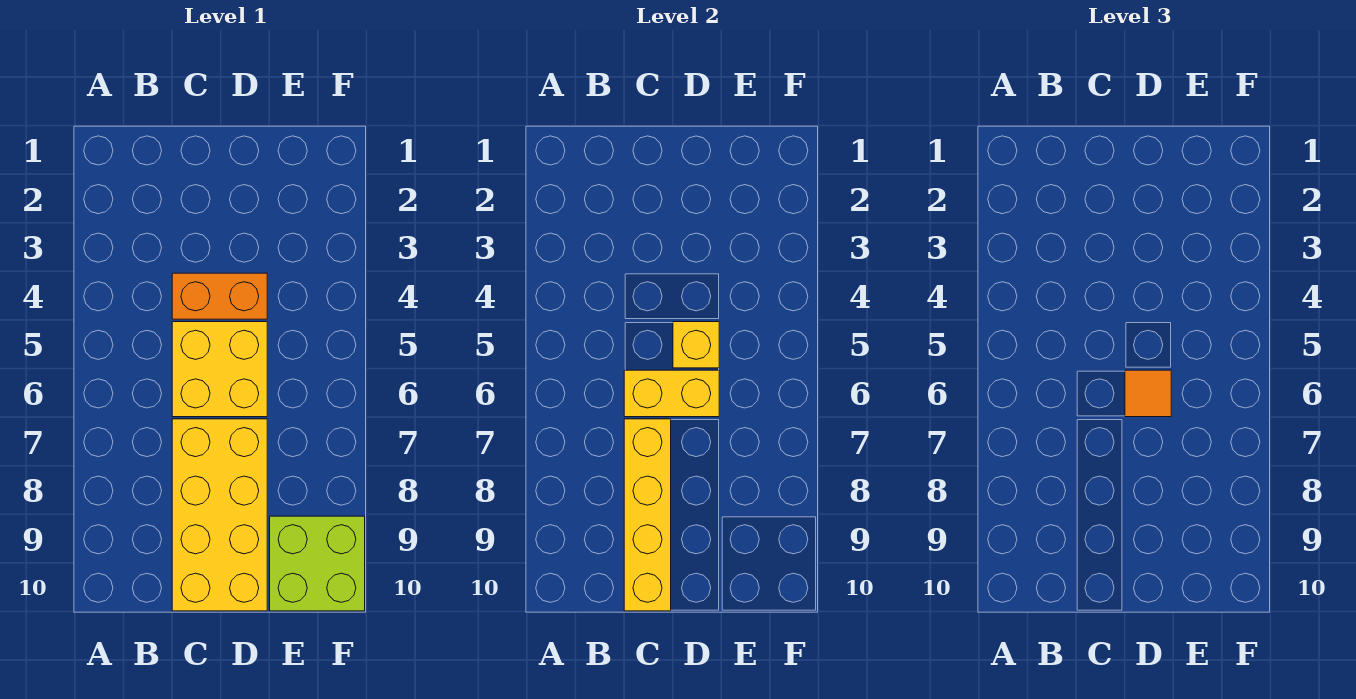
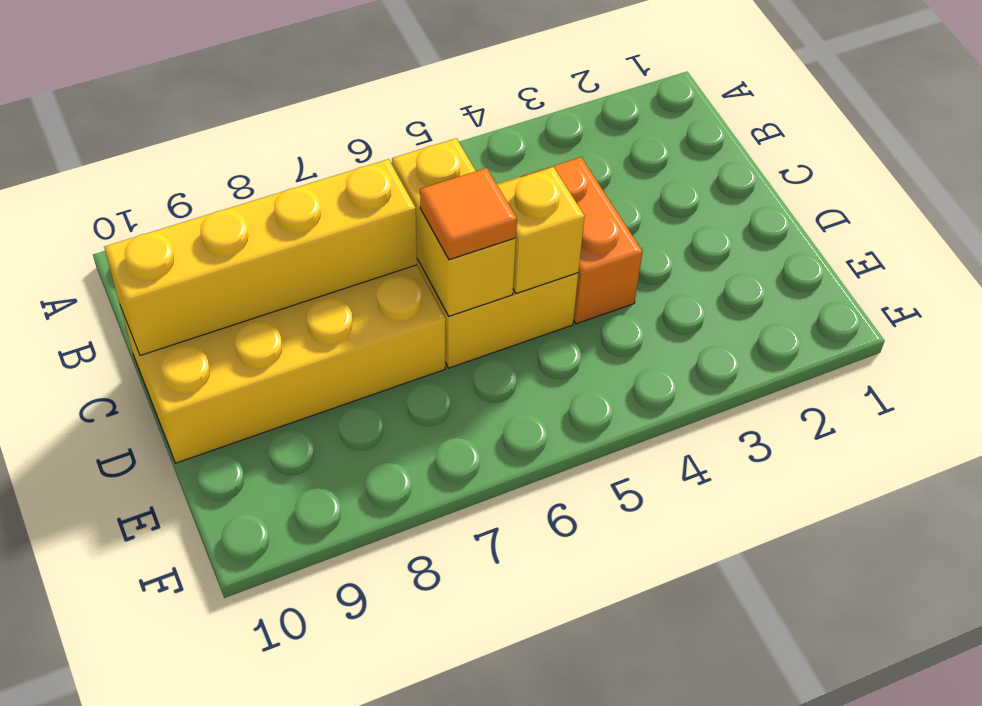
lime brick E9:F10 level 1 -> none

